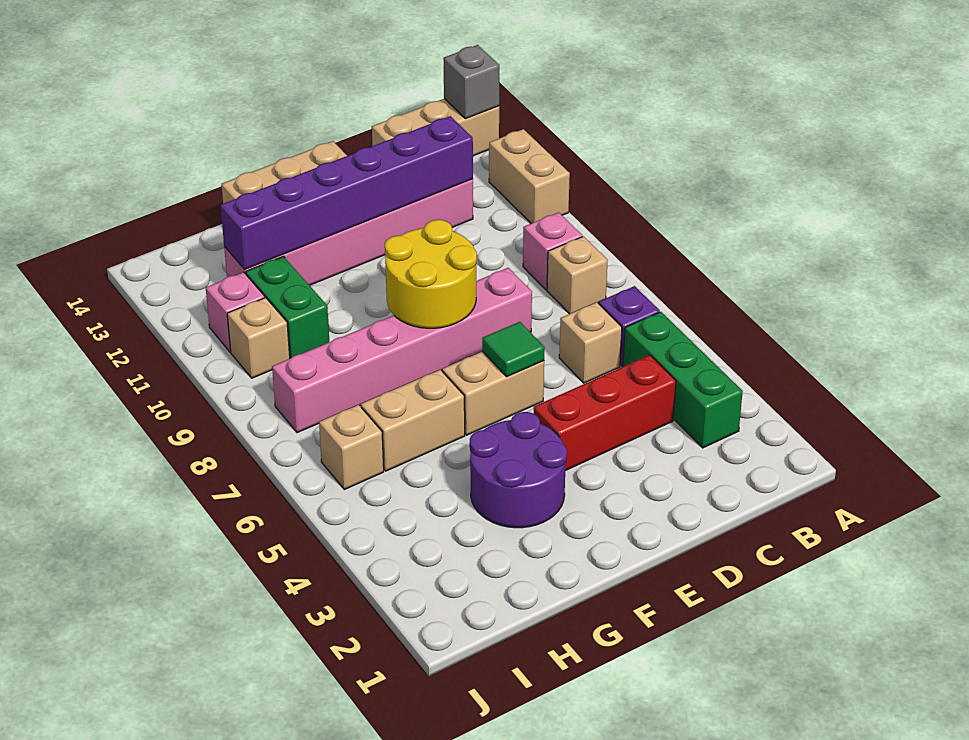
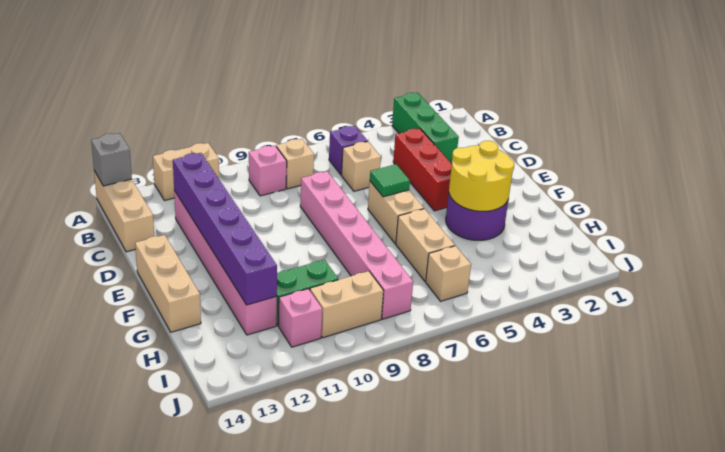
green brick B3:B5 level 1 -> green brick A3:C3 level 1
yellow round brick E8:F9 level 2 -> yellow round brick F3:G4 level 2
tan brick I10 level 1 -> tan brick I9:I10 level 1

